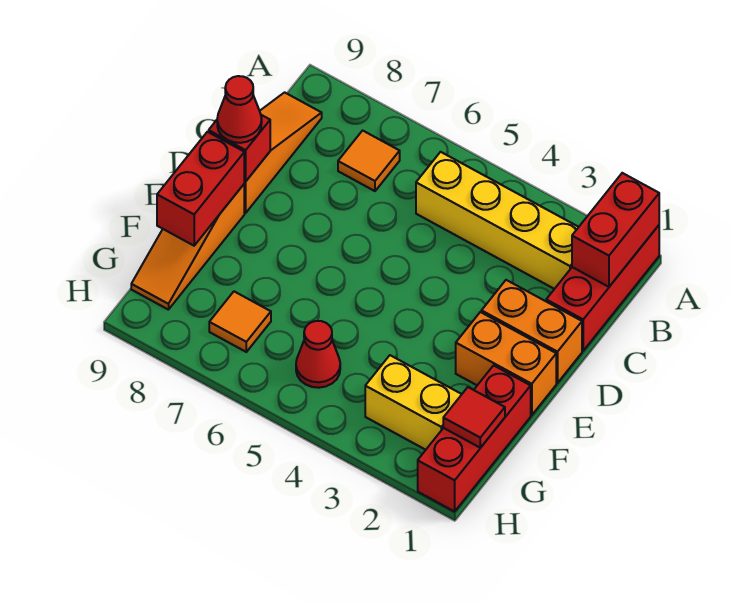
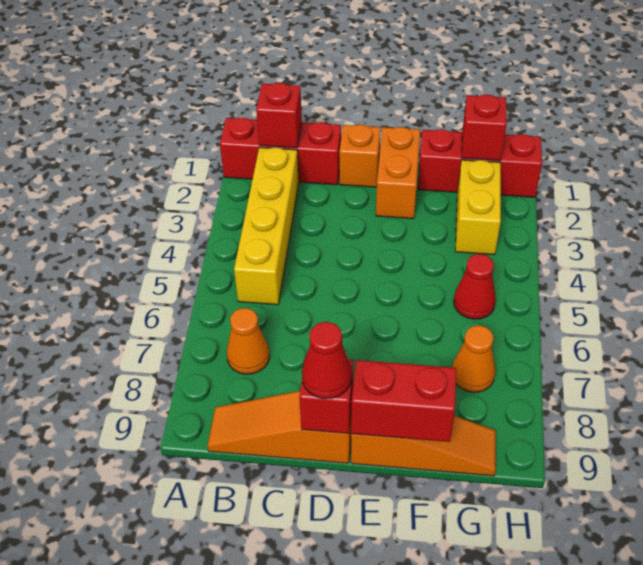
red brick A1:B1 level 2 -> red brick B1 level 2
orange tile B7 level 1 -> orange cone B7 level 1
orange brick D1:D2 level 1 -> orange brick D1 level 1
red tile G1 level 2 -> red brick G1 level 2
orange tile G7 level 1 -> orange cone G7 level 1

